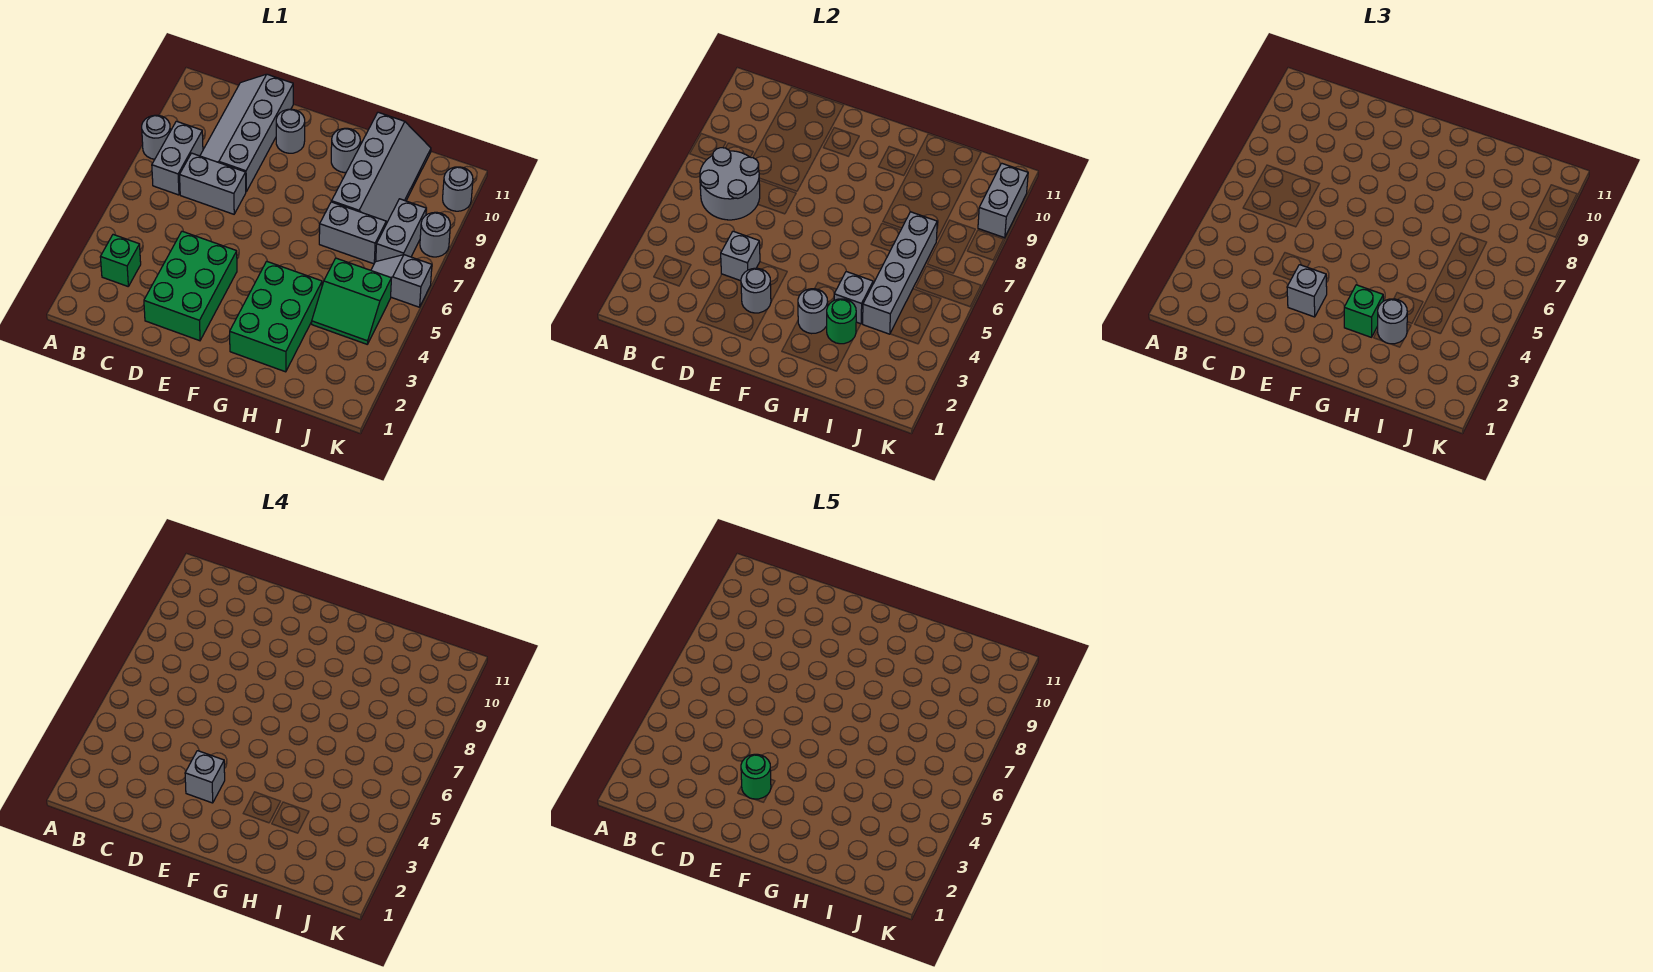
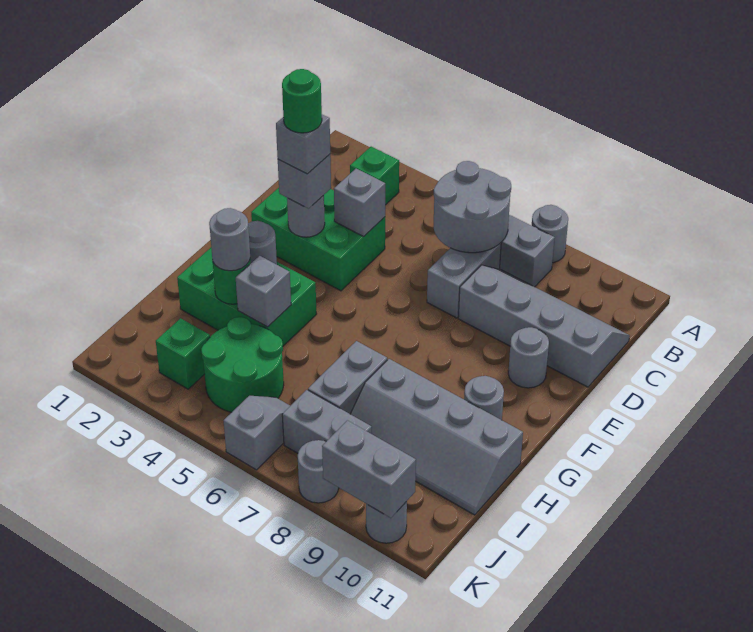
green brick G3 level 3 -> green brick J3 level 1
green slope I4:J5 level 1 top 5 -> green round brick I4:J5 level 1
grey brick I4:I7 level 2 -> none

